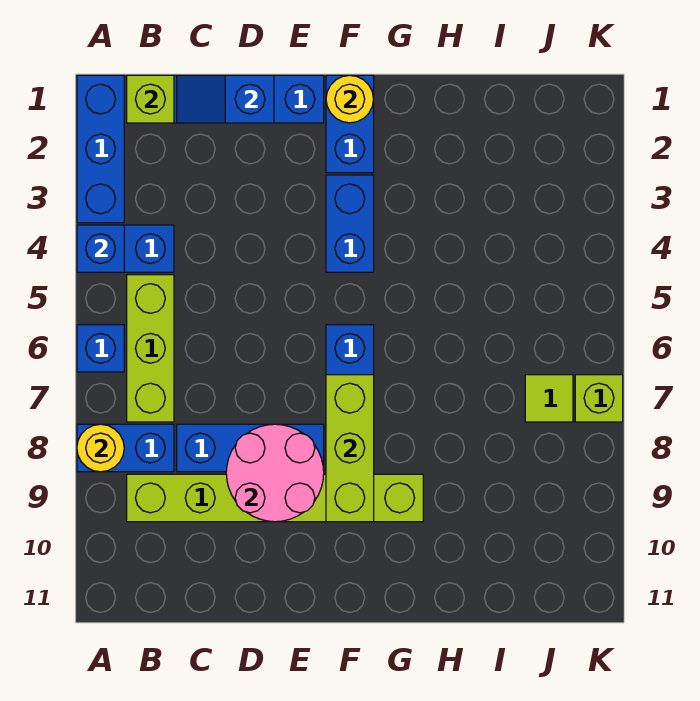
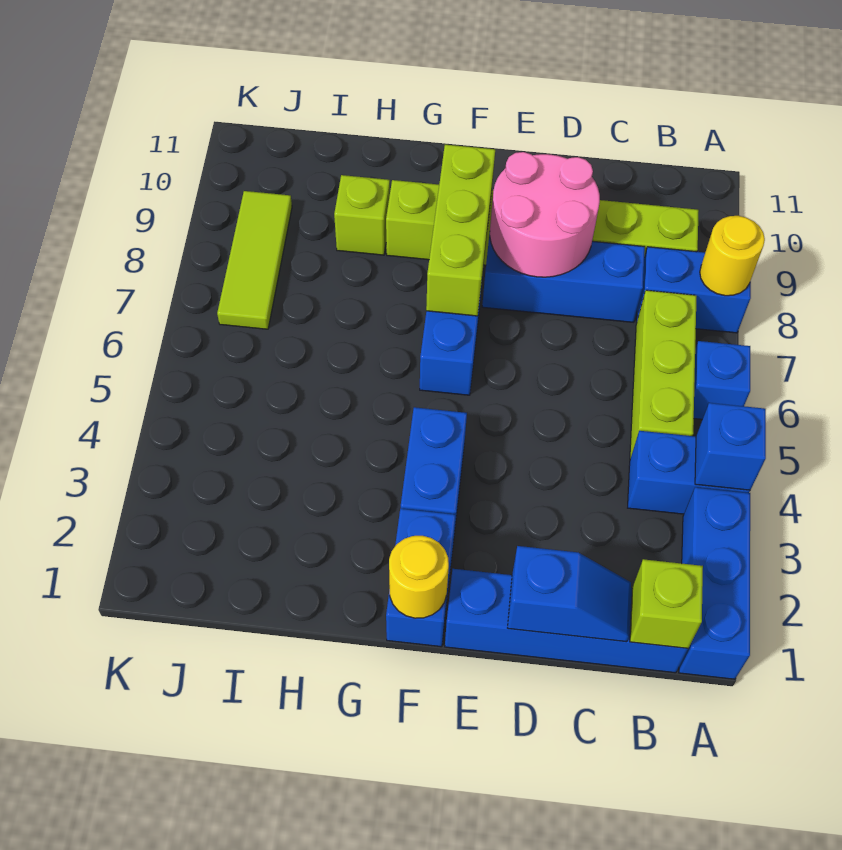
lime tile J7 level 1 -> lime tile J7:J9 level 1
lime brick K7 level 1 -> lime brick H9 level 1

